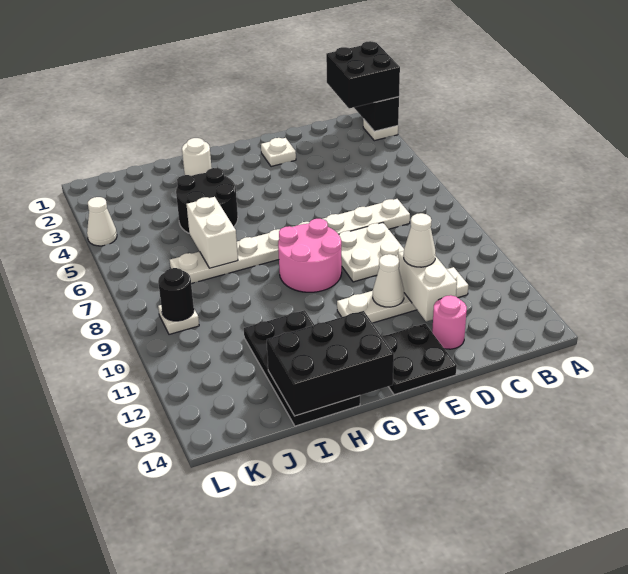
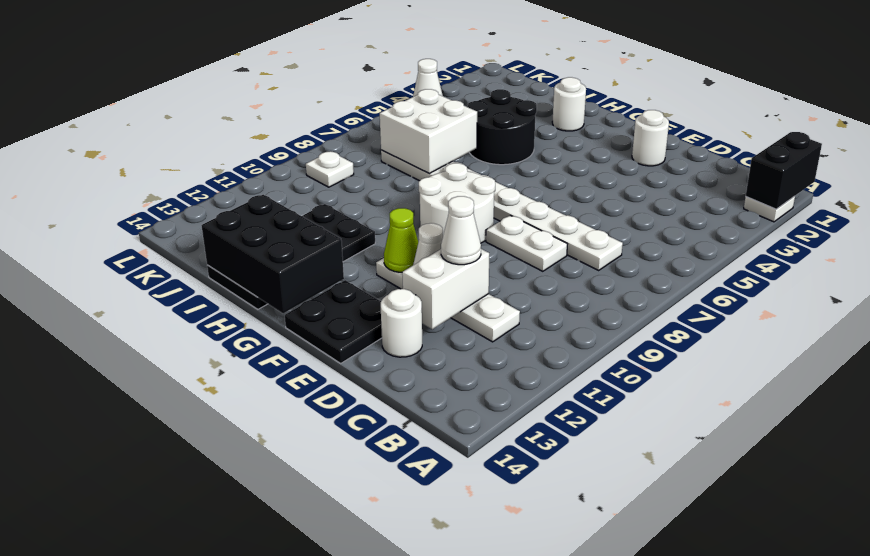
black brick A1:B2 level 3 -> none
white plate D8:E9 level 1 -> white plate D8:E8 level 1
pink round brick D13 level 1 -> white round brick D13 level 1
white plate E2 level 1 -> white round brick E2 level 1
pink round brick F8:G9 level 1 -> white round brick F8:G9 level 1
none -> lime cone F11 level 2
white brick I6:I7 level 2 -> white brick I6:J7 level 2
black round brick K9 level 2 -> none

